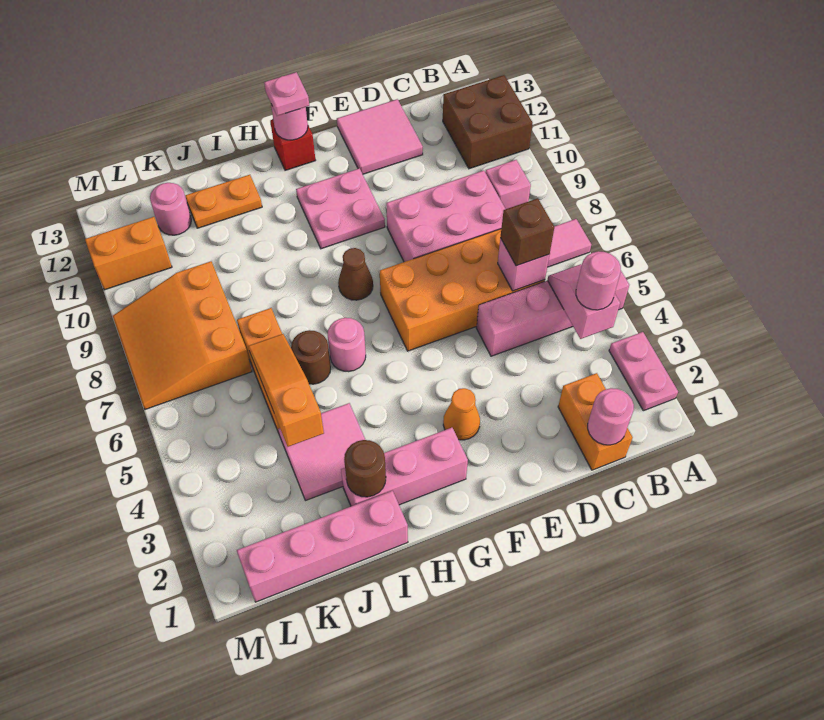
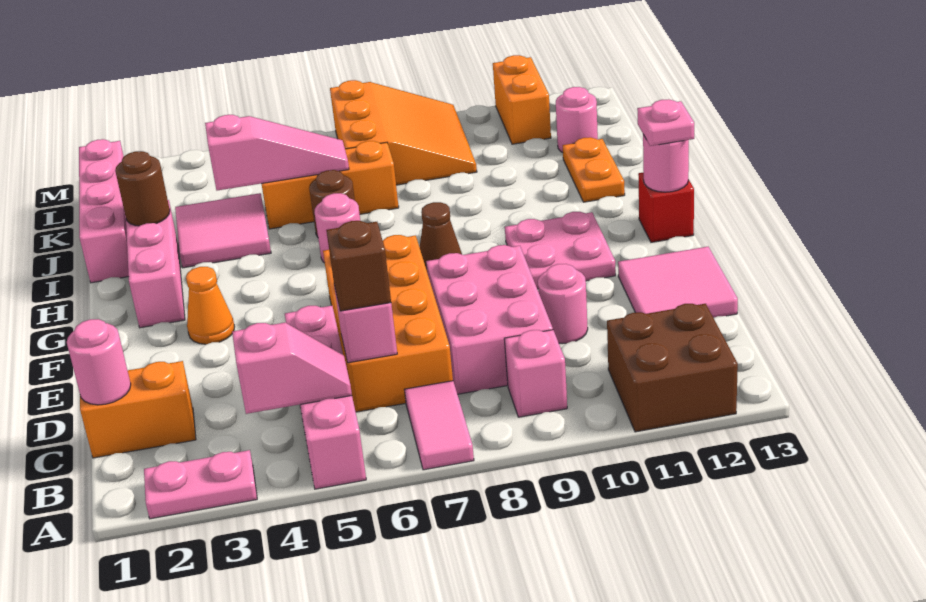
pink round brick B4 level 3 -> pink round brick D10 level 1
orange slope J4:J6 level 2 top 4 -> pink slope J4:J6 level 2 top 4
orange slope K7:M9 level 1 top K -> orange slope K7:M9 level 1 top 7

